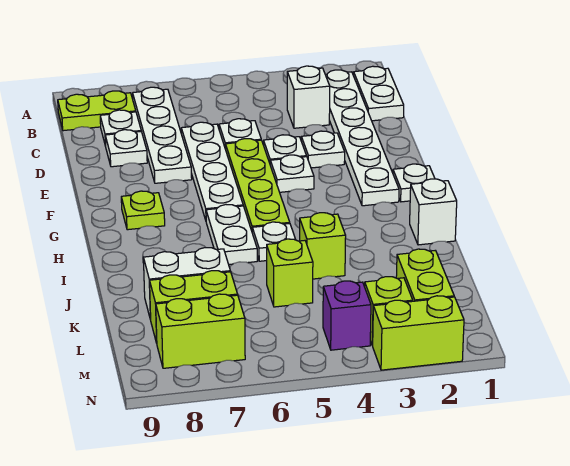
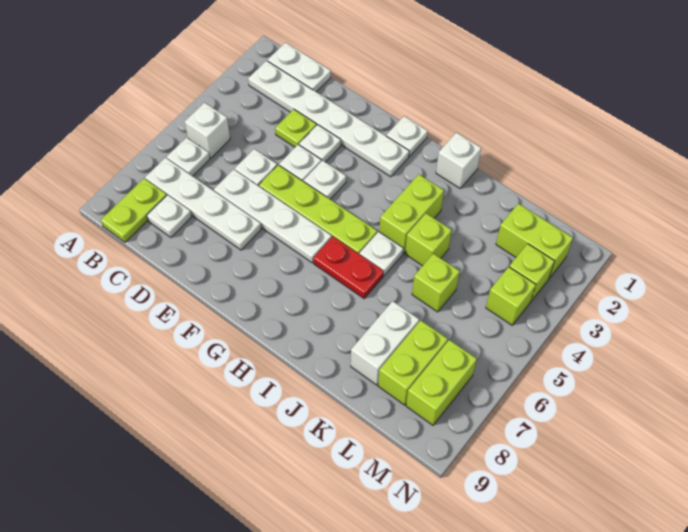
white brick C3 level 1 -> white brick B5 level 1
white plate D8 level 1 -> white plate B6 level 1
lime plate G8 level 1 -> lime plate D3 level 1
white plate H6:I6 level 1 -> red plate H6:I6 level 1
purple brick M4 level 1 -> lime brick M4 level 1
lime brick N2:N3 level 1 -> lime brick I3:I4 level 1

